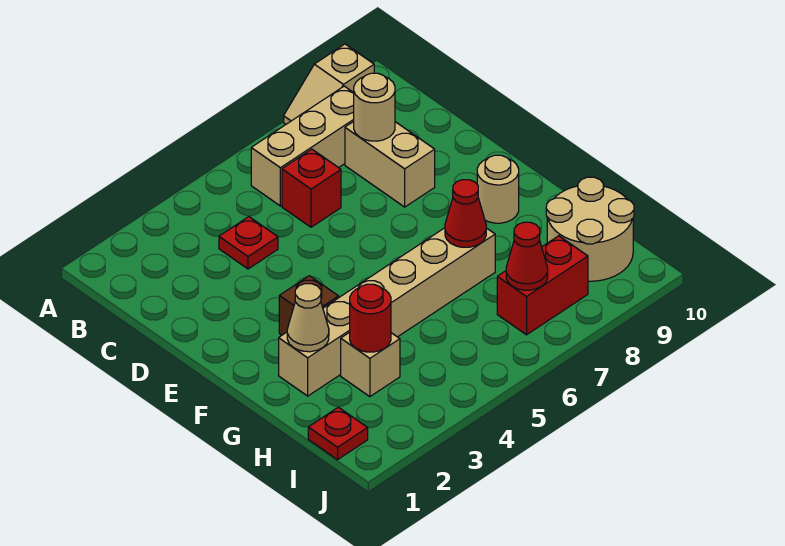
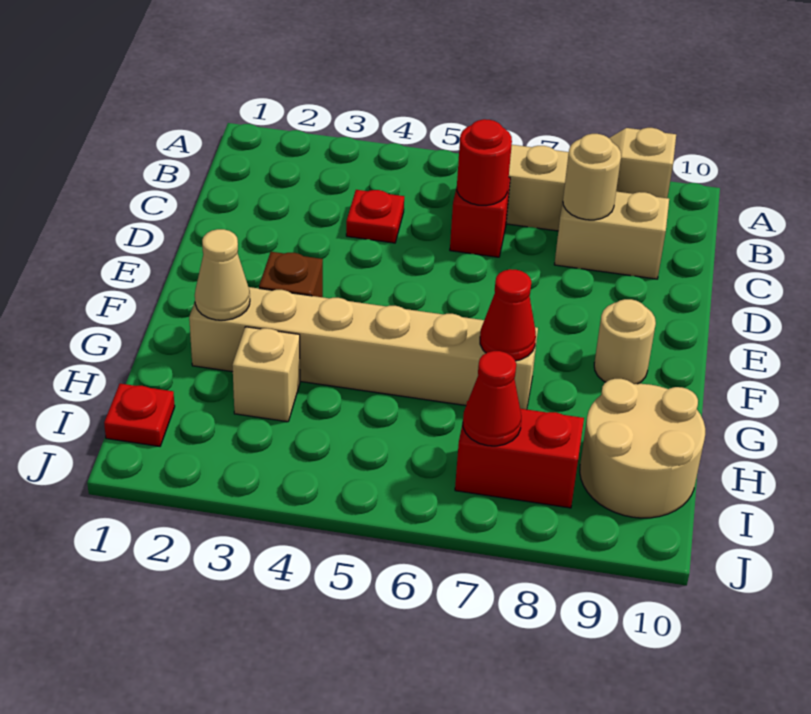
tan brick C8:D8 level 1 -> tan brick C8:C9 level 1
red round brick H3 level 2 -> red round brick C6 level 2

